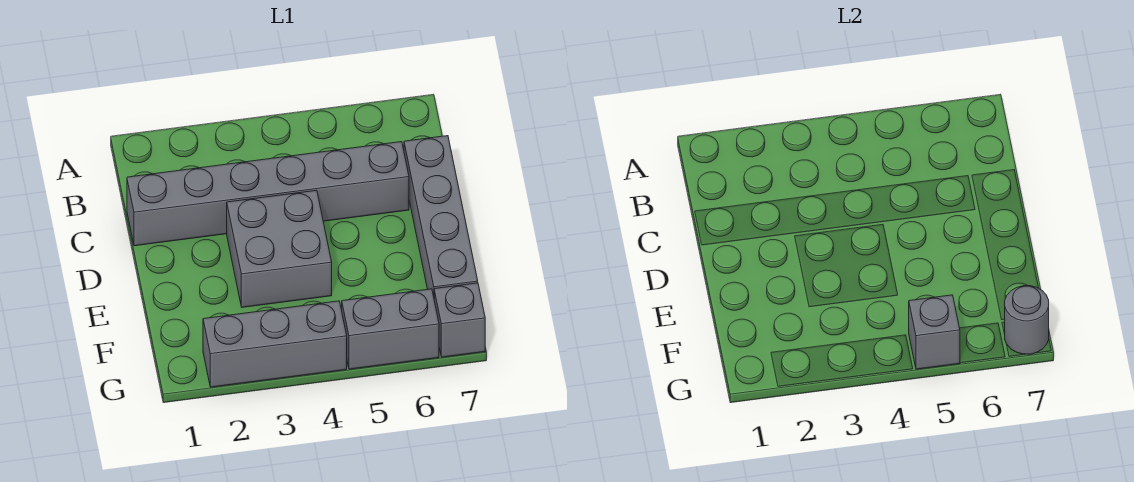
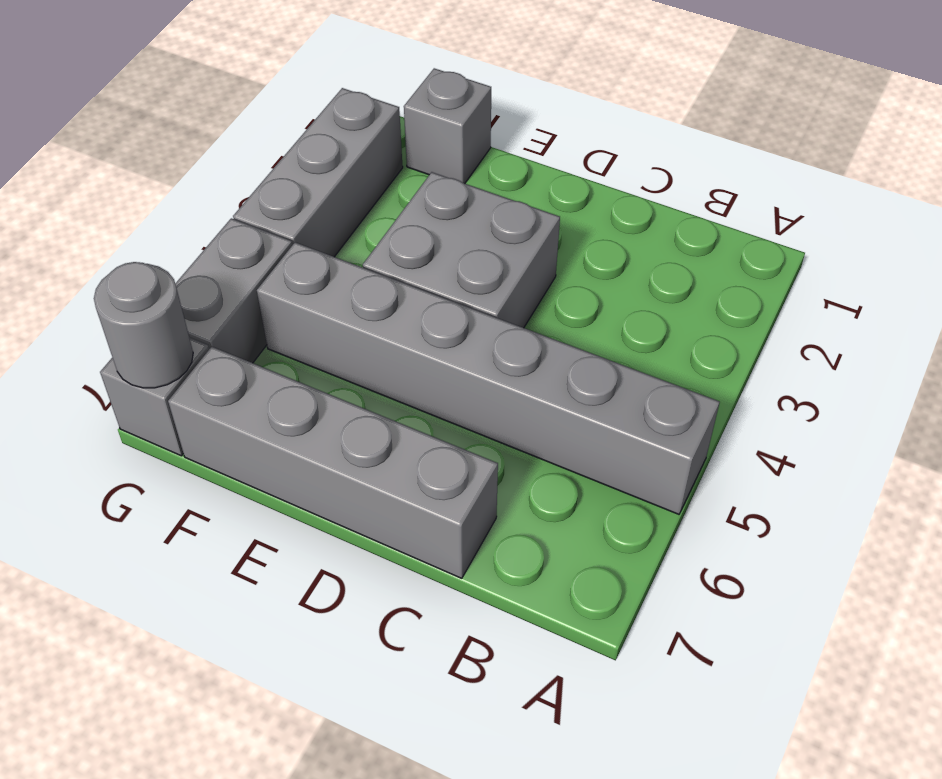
grey brick C1:C6 level 1 -> grey brick A5:F5 level 1
grey brick G5 level 2 -> grey brick F1 level 1

